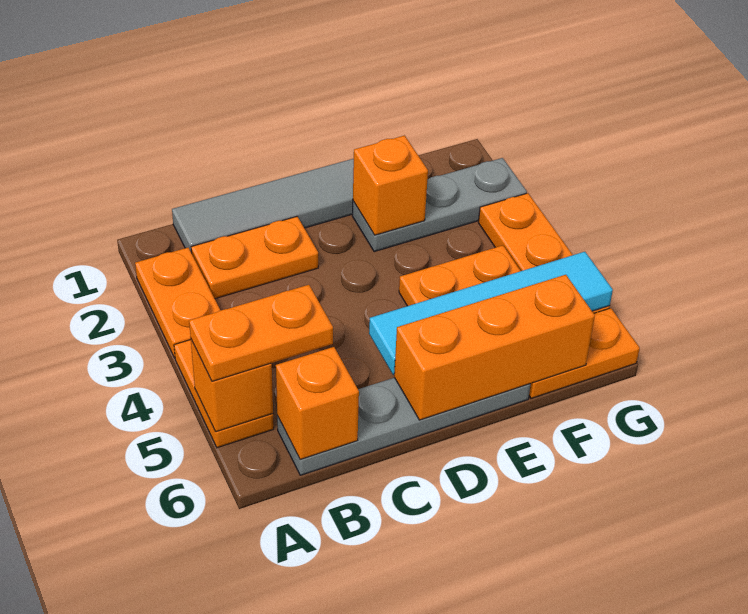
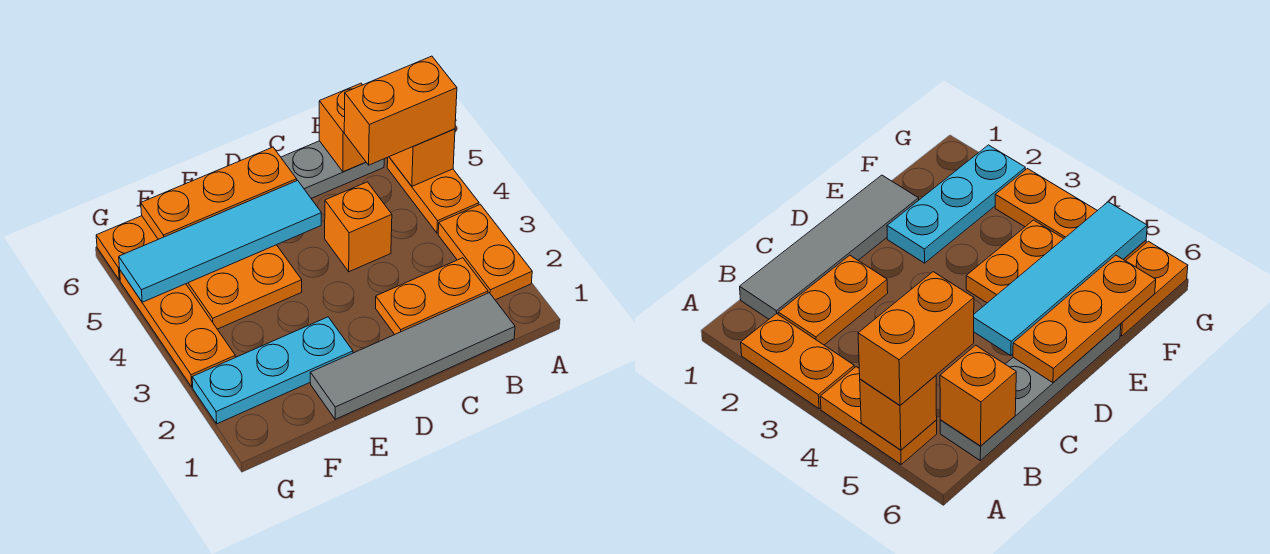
orange plate A5:B5 level 3 -> orange brick A5:B5 level 3
orange brick D6:F6 level 2 -> orange plate D6:F6 level 2
grey plate E2:G2 level 1 -> cyan plate E2:G2 level 1
orange brick E2 level 2 -> orange brick C4 level 1

